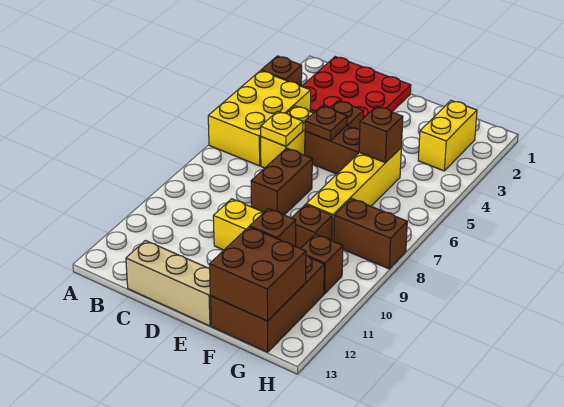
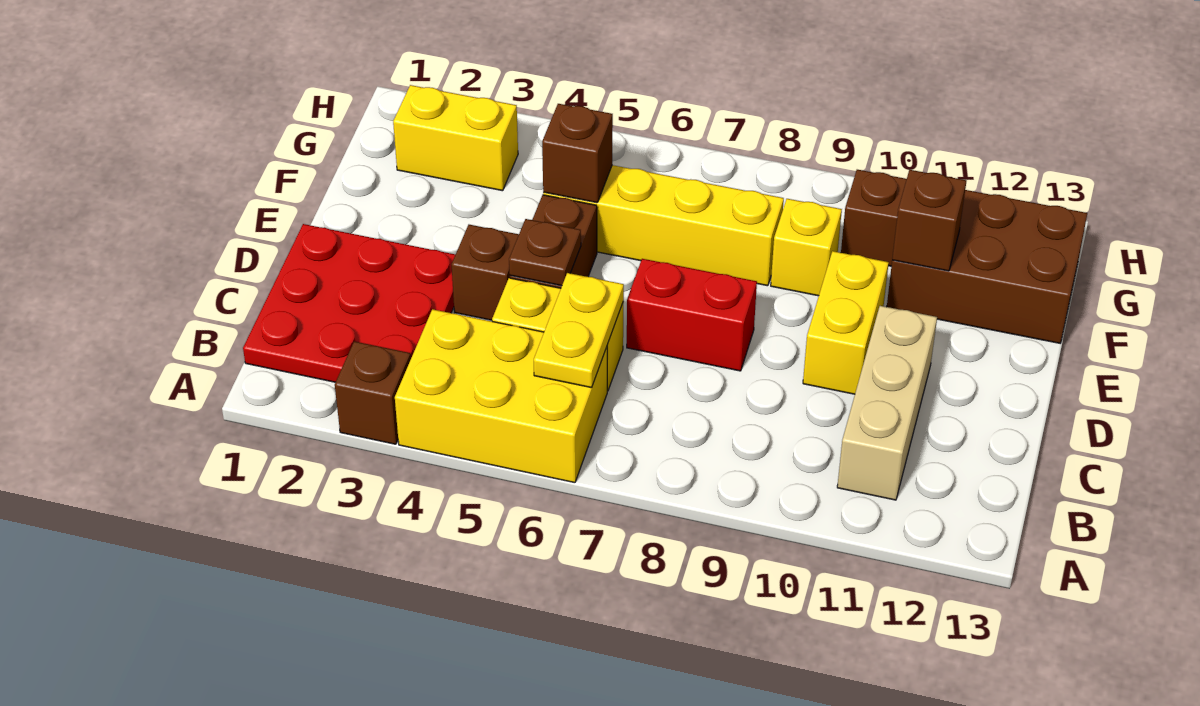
yellow plate C6 level 2 -> yellow plate B6:C6 level 2
tan brick C13:E13 level 1 -> tan brick B11:D11 level 1
brown brick D7:D8 level 1 -> red brick D7:D8 level 1
brown brick F9 level 1 -> yellow brick F9 level 1
brown brick F12:G13 level 2 -> none
brown brick G8:H8 level 1 -> none

